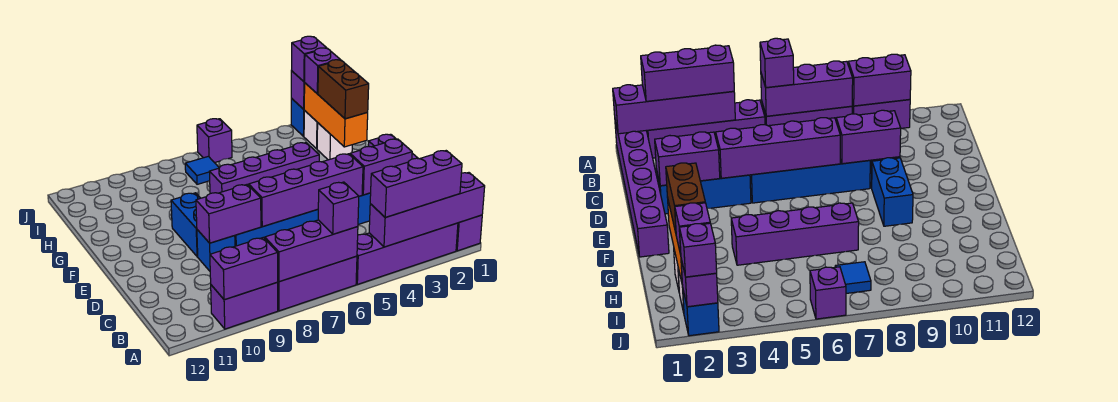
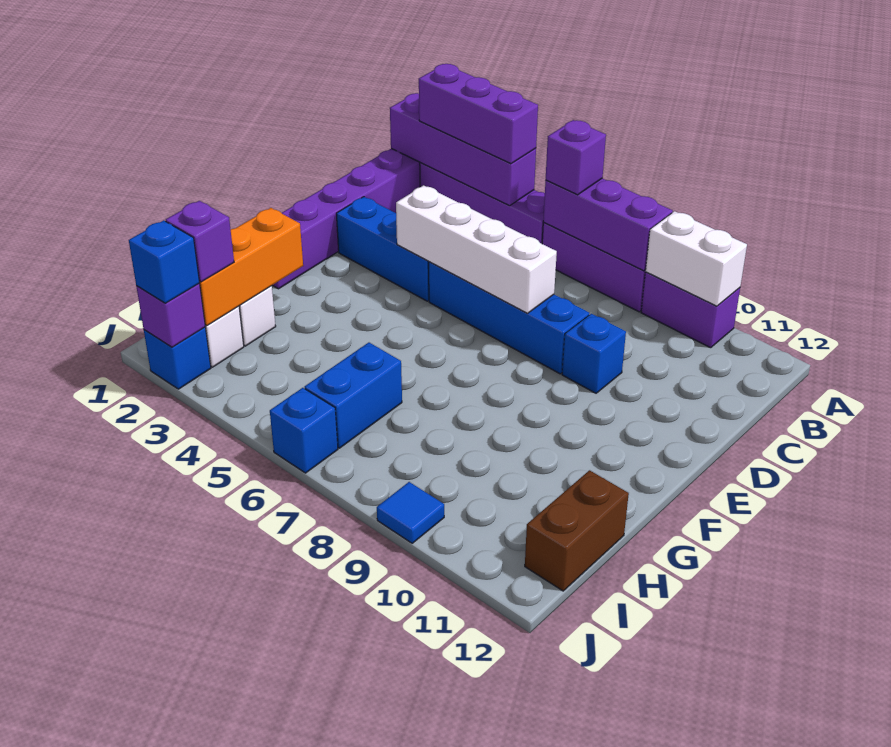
purple brick A9:A10 level 2 -> white brick A9:A10 level 2
purple brick D2:D3 level 2 -> none
purple brick D4:D7 level 2 -> white brick D4:D7 level 2
purple brick D8:D9 level 2 -> none
blue brick E9:F9 level 1 -> blue brick H6:I6 level 1
brown brick G2:H2 level 3 -> brown brick H12:I12 level 1
purple brick G4:G7 level 1 -> none
blue tile I7 level 1 -> blue tile J9 level 1
purple brick J2 level 3 -> blue brick J2 level 3
purple brick J6 level 1 -> blue brick J6 level 1

